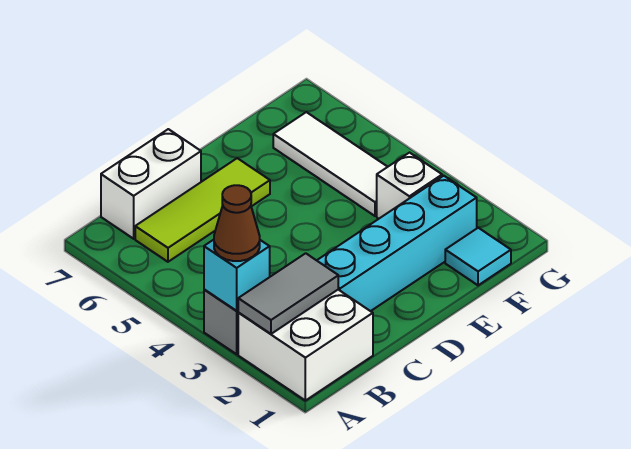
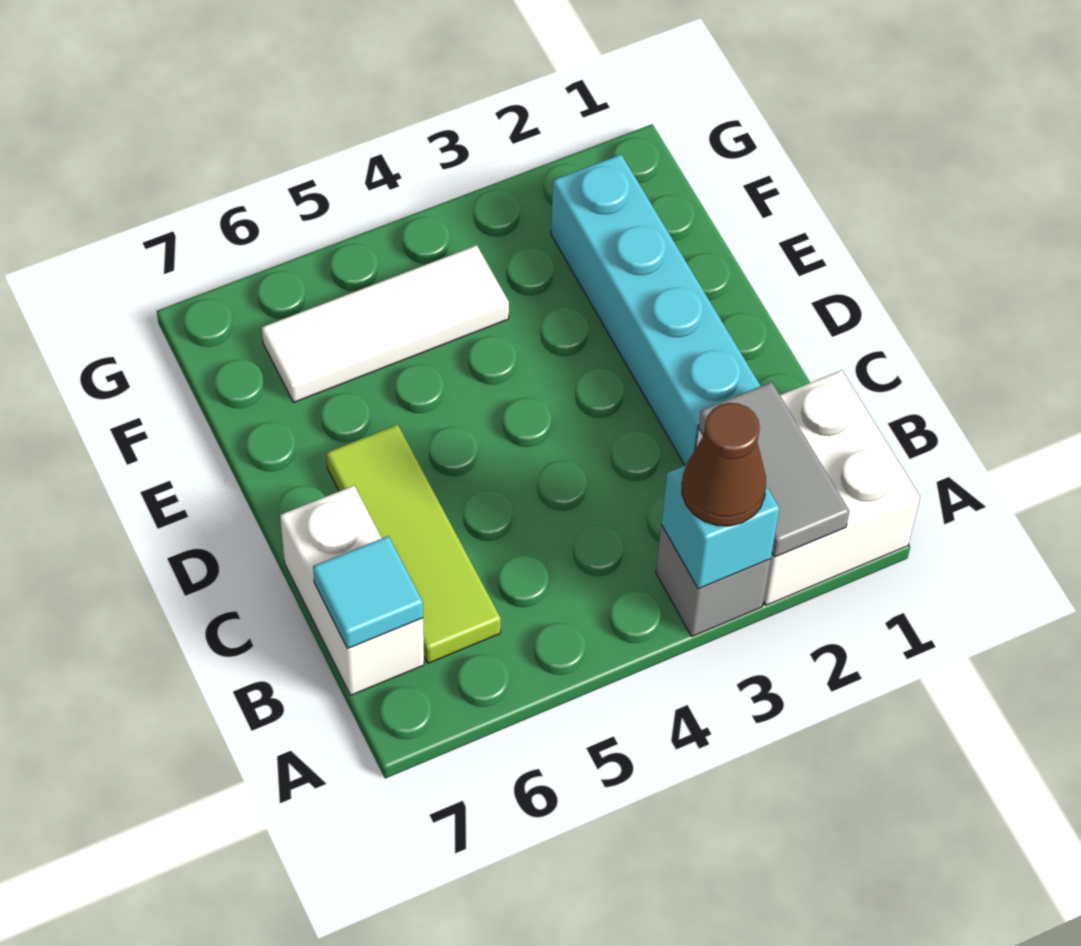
cyan tile F1 level 1 -> cyan tile B7 level 2
white brick F3 level 1 -> none

